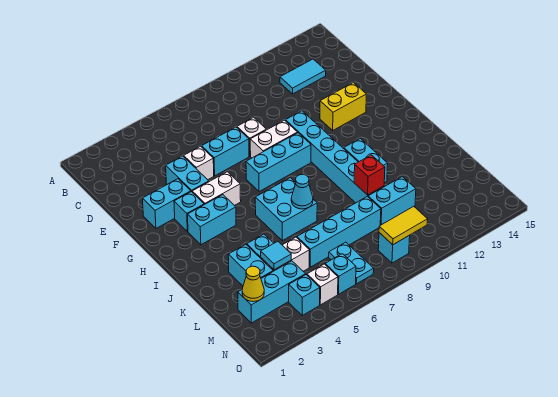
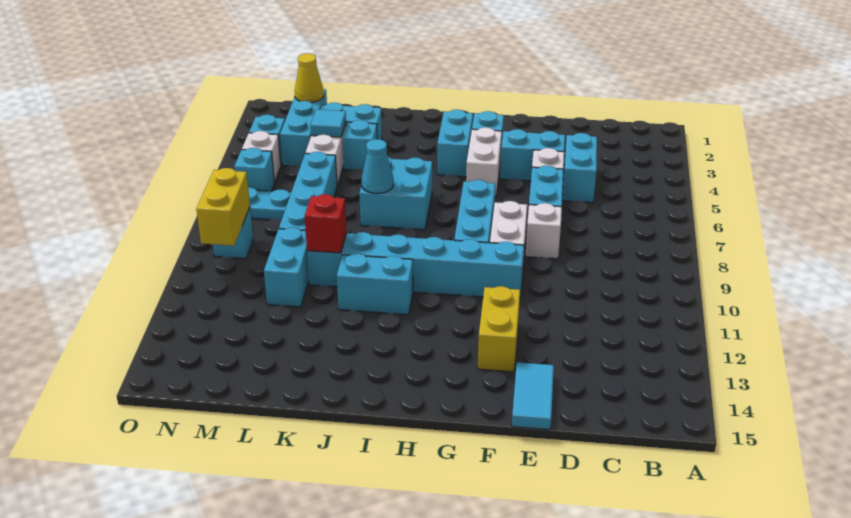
cyan tile C12:C13 level 1 -> cyan tile E14:E15 level 1
cyan brick F2:F3 level 1 -> cyan brick D4:D5 level 1
yellow tile N9:N10 level 2 -> yellow brick N9:N10 level 2

